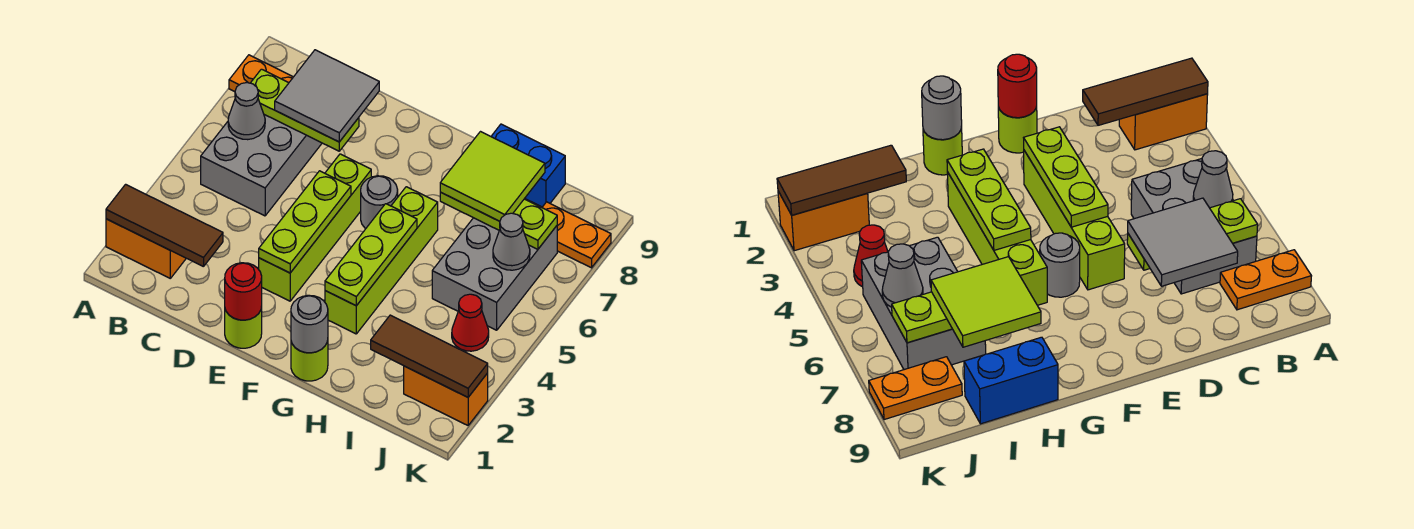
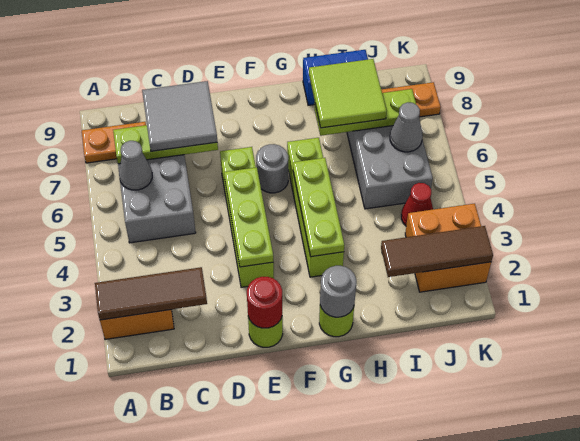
orange brick J2:K2 level 1 -> orange brick J2:K3 level 1

